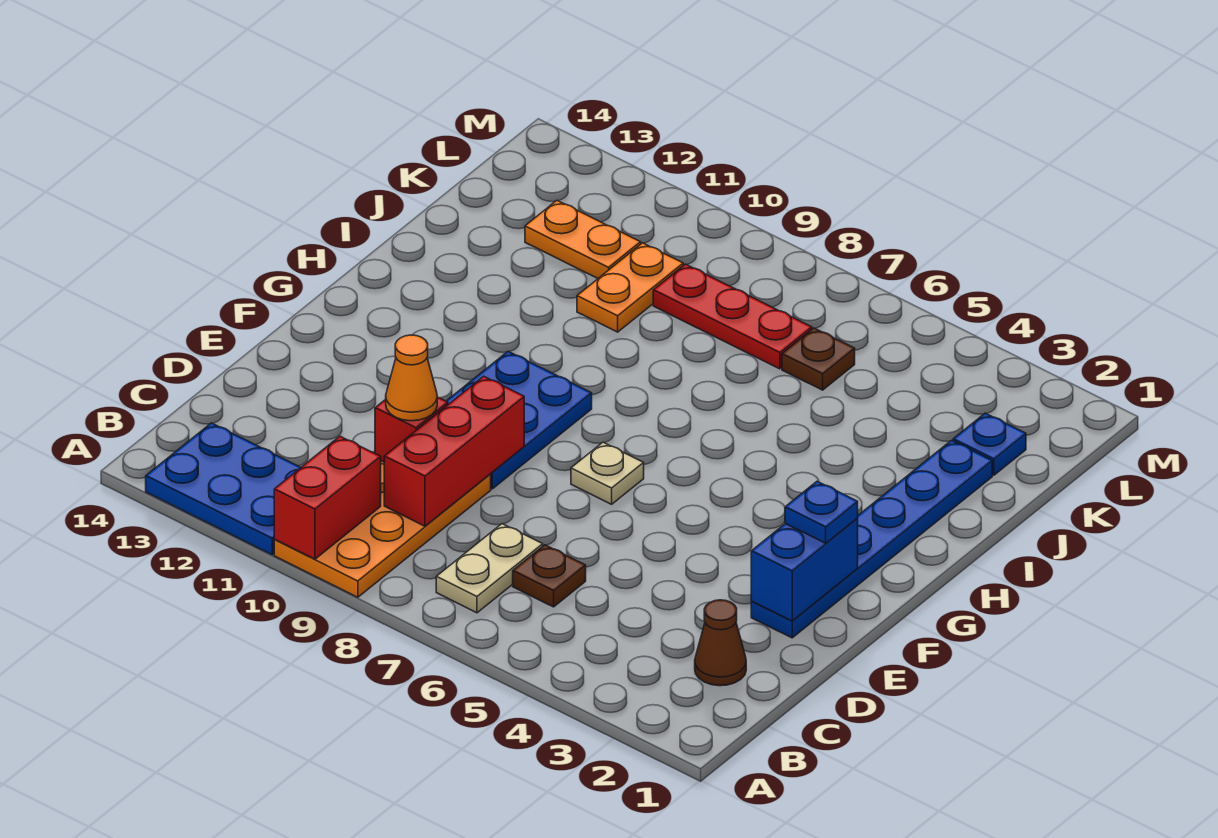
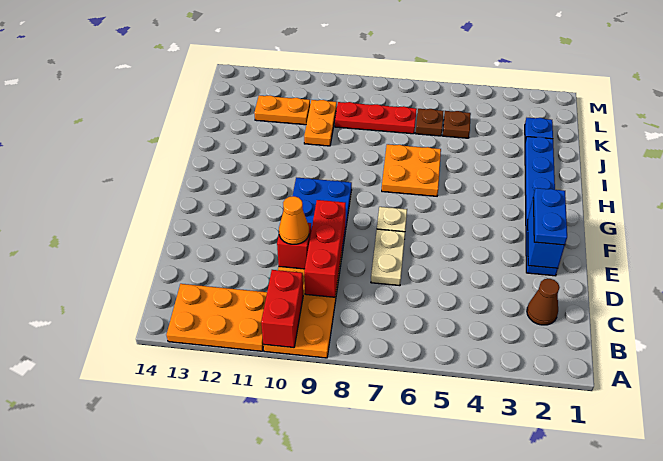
blue plate A11:B13 level 1 -> orange plate A11:B13 level 1
tan plate B7:C7 level 1 -> tan plate D7:E7 level 1
brown plate C6 level 1 -> brown plate K5 level 1
blue plate F2 level 3 -> blue plate E2:F2 level 3
none -> orange plate H6:I7 level 1

